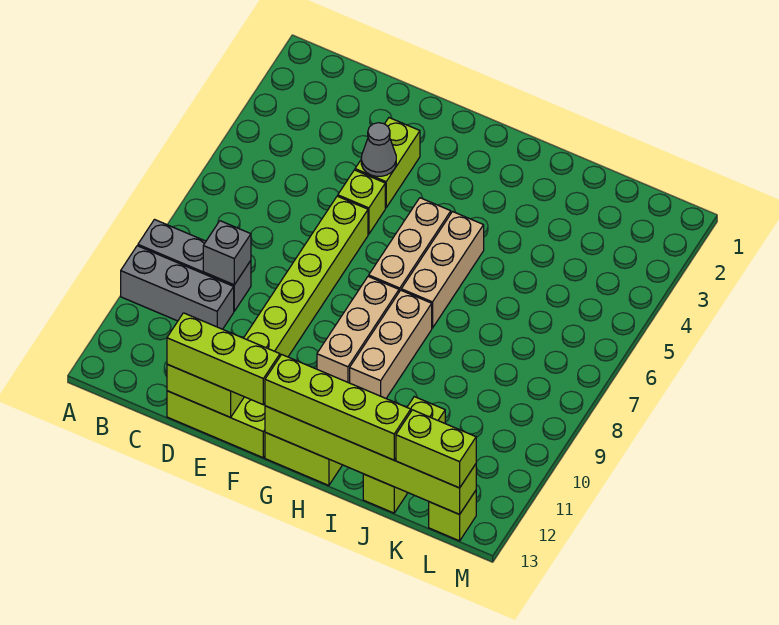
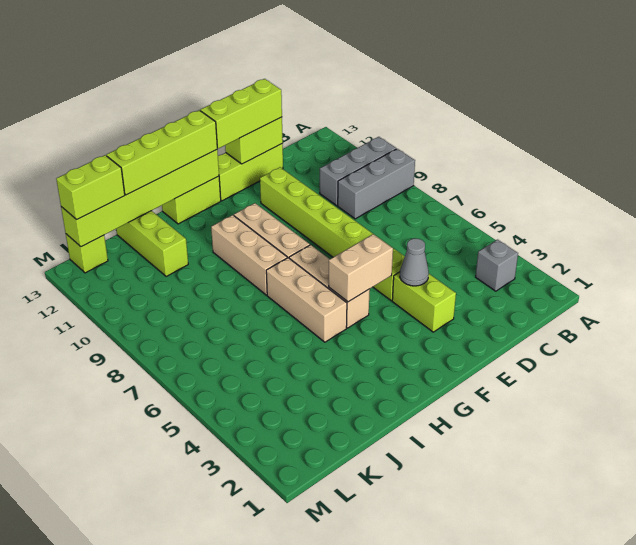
grey brick C9 level 2 -> grey brick B3 level 1
none -> tan brick F5:G5 level 2

